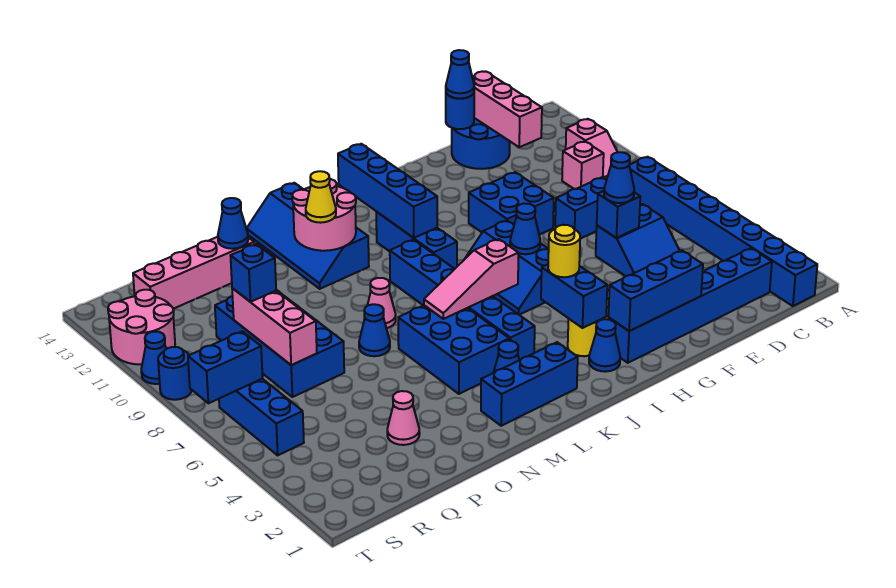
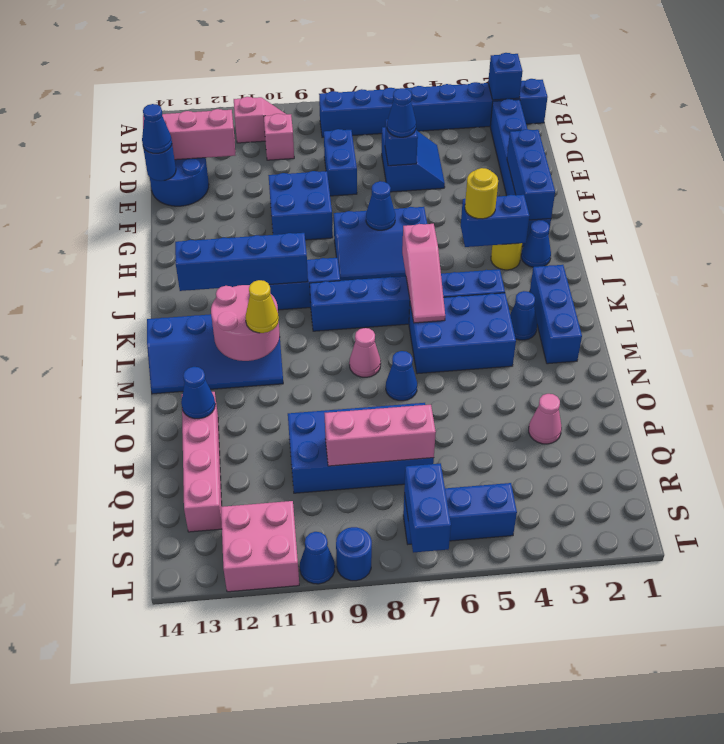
blue brick Q9 level 3 -> blue brick B2 level 2
pink round brick S11:T12 level 1 -> pink brick S11:T12 level 1

